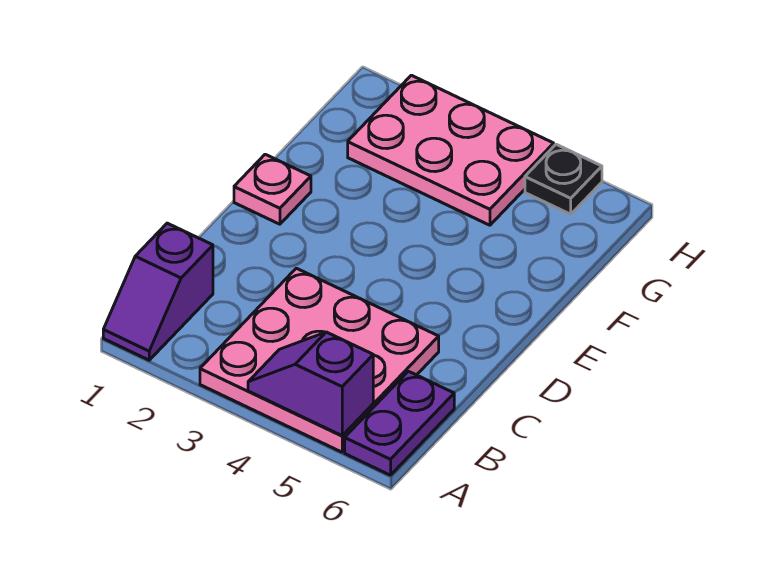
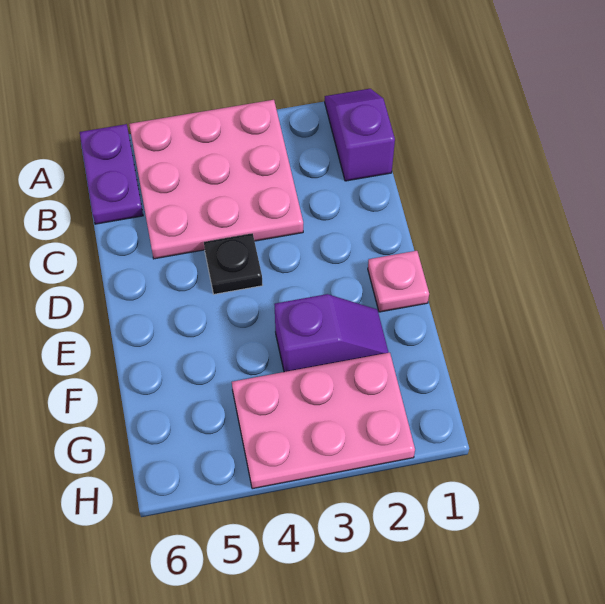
purple slope A4:A5 level 2 top 5 -> purple slope F2:F3 level 1 top 3
black plate H5 level 1 -> black plate D4 level 1

